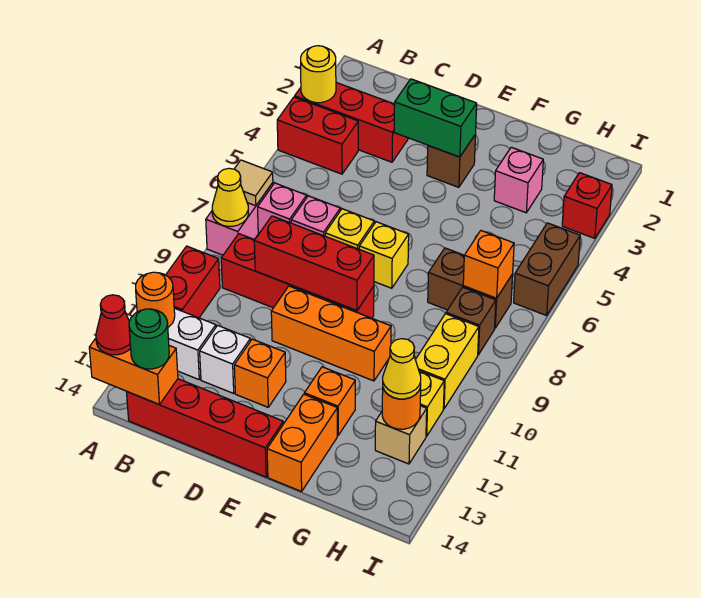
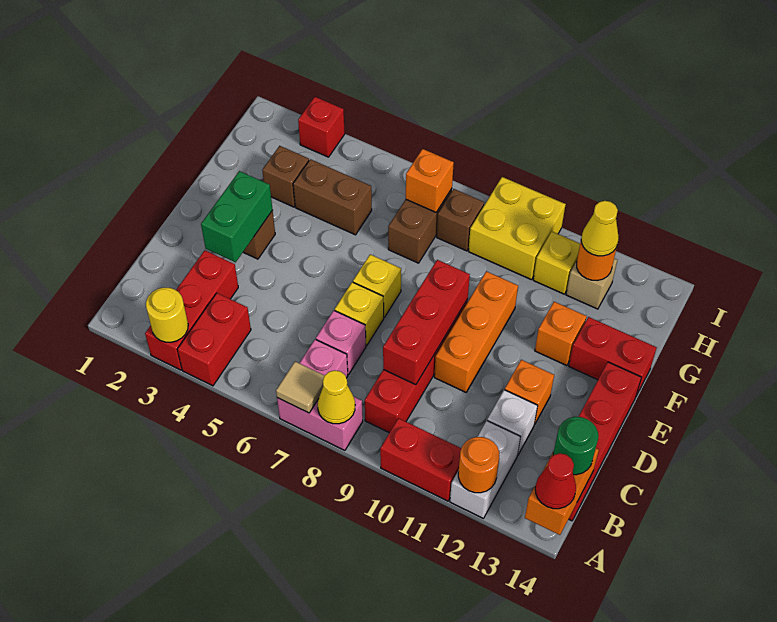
orange brick F13:F14 level 1 -> red brick F13:F14 level 1
pink brick G3 level 1 -> brown brick G3 level 1
yellow brick H9:H10 level 1 -> yellow brick H9:I10 level 1
brown brick I5:I6 level 1 -> brown brick G4:G5 level 1

